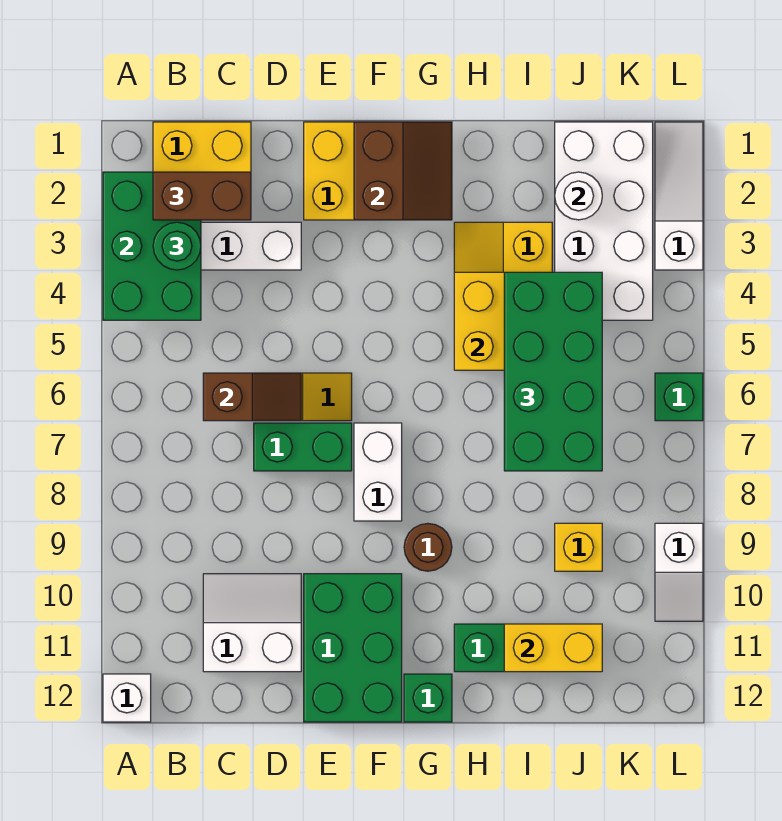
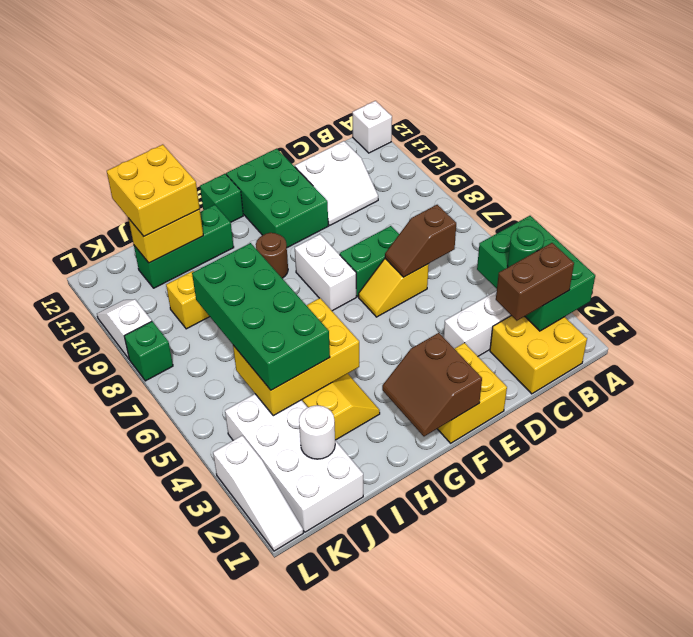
none -> yellow brick I11:J12 level 3
green brick L6 level 1 -> green brick L8 level 1

